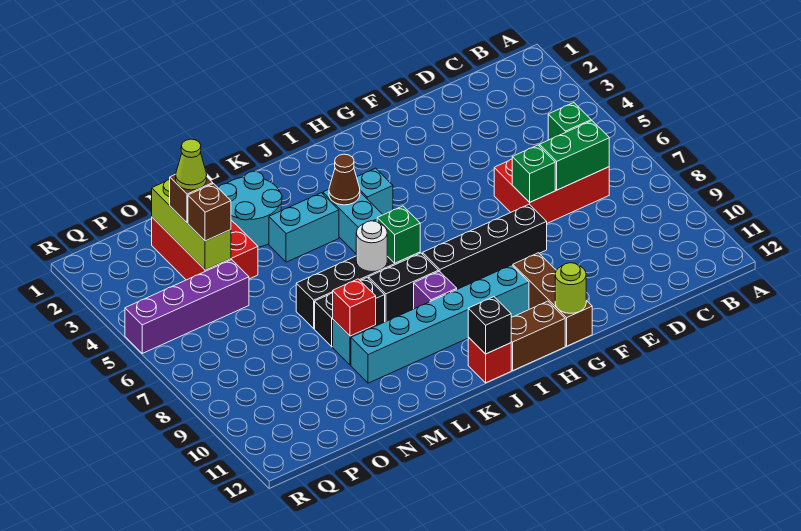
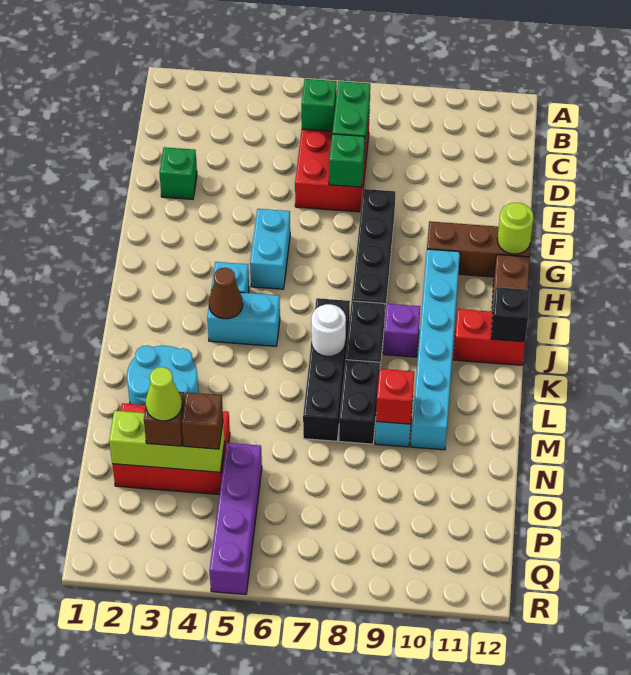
green brick J7 level 2 -> green brick E2 level 1
red brick J12 level 1 -> red brick J11:J12 level 1
cyan brick K4:L4 level 1 -> cyan brick G5:H5 level 1

